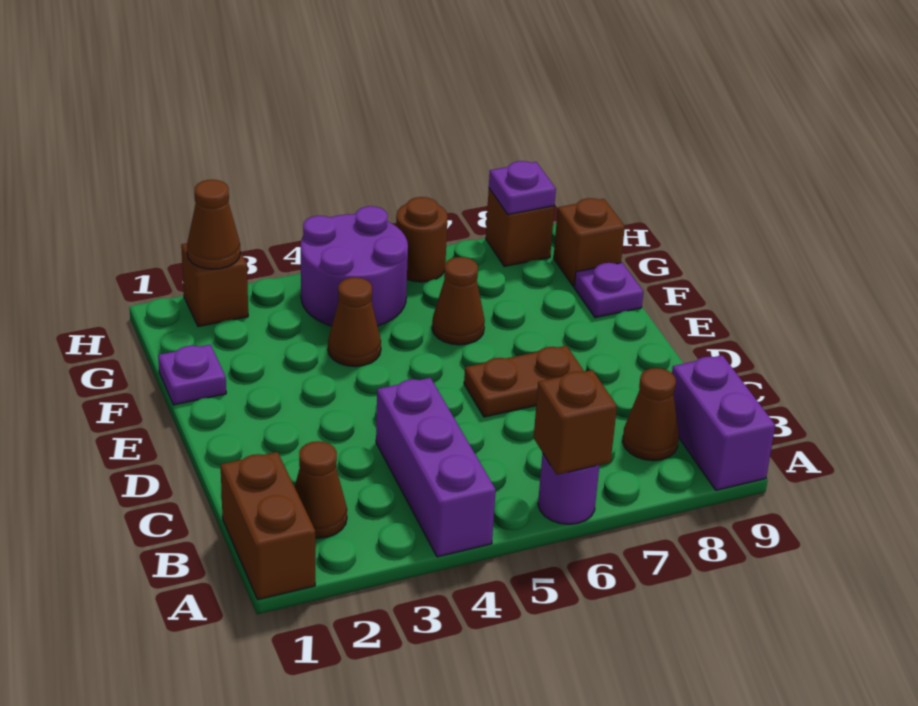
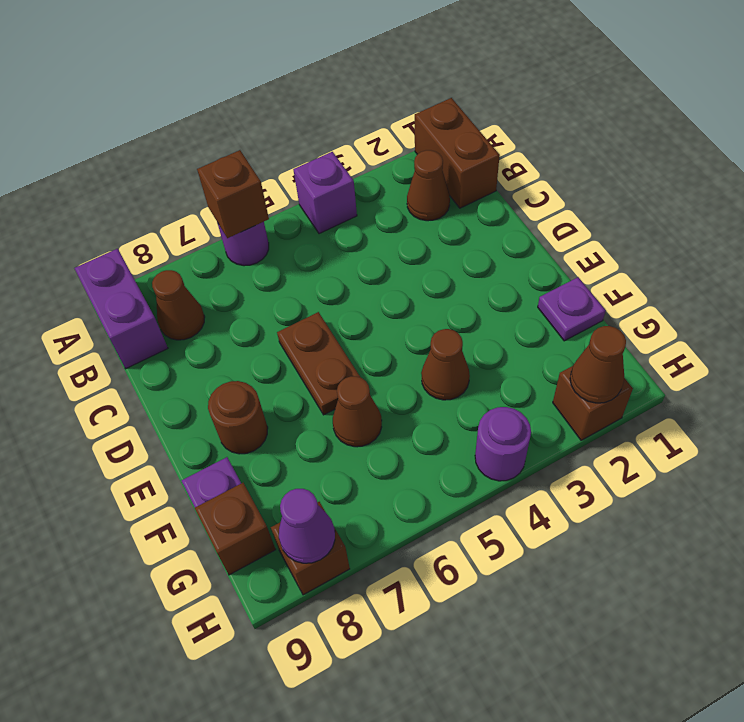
purple brick A4:C4 level 1 -> purple brick A4 level 1
brown plate D6:D7 level 1 -> brown plate D6:E6 level 1
purple round brick G4:H5 level 1 -> purple round brick H4 level 1
brown round brick H6 level 1 -> brown round brick E8 level 1
purple plate H8 level 2 -> purple cone H8 level 2

